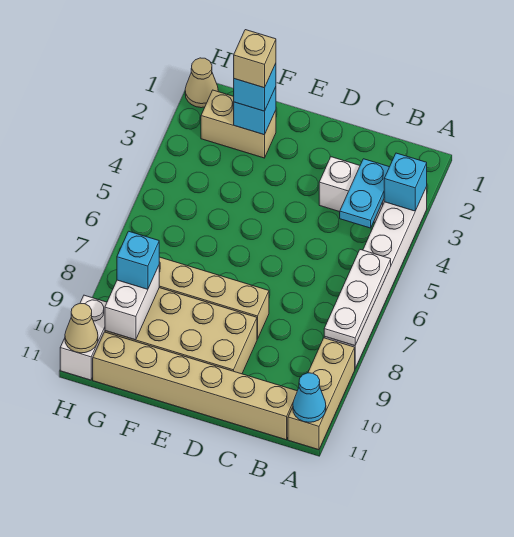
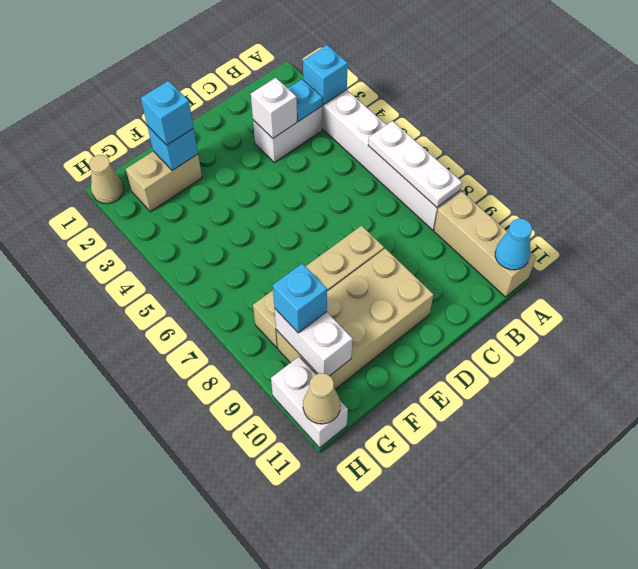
cyan plate B3:B4 level 2 -> cyan plate B3 level 2
tan brick B11:G11 level 1 -> none
none -> white brick C3 level 2
tan brick F2 level 4 -> none

